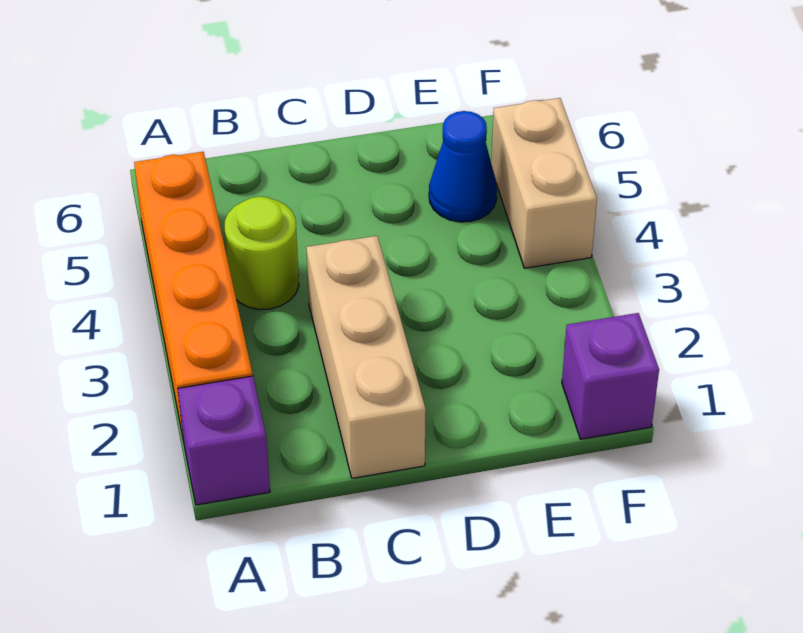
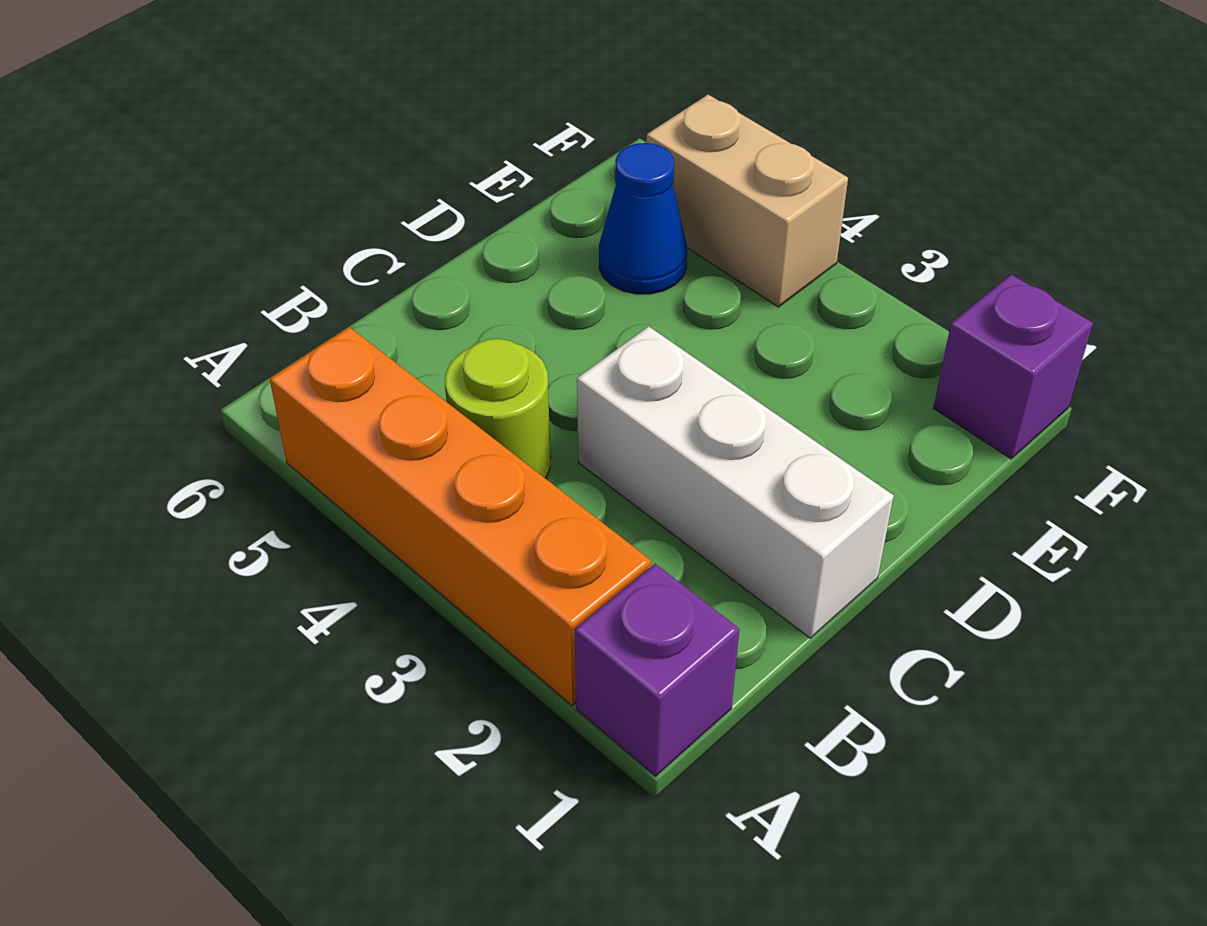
tan brick C1:C3 level 1 -> white brick C1:C3 level 1

